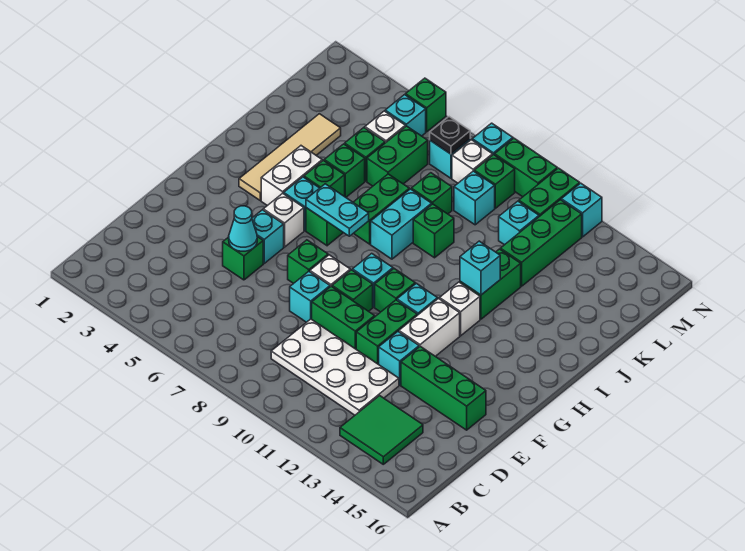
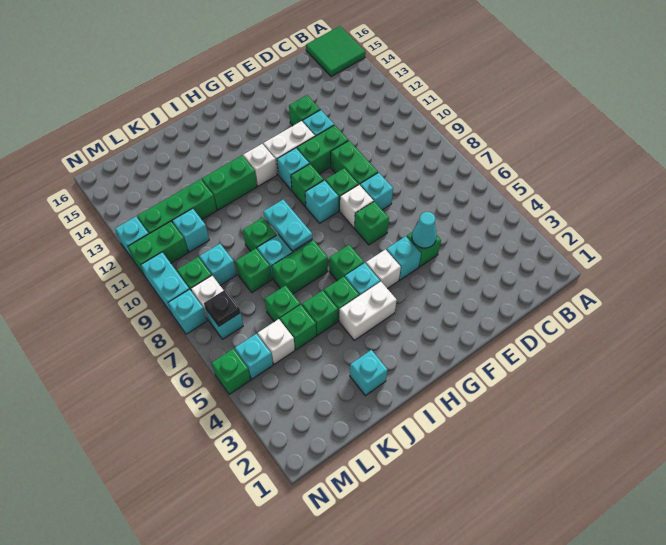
green tile B13:C14 level 1 -> green tile A15:B16 level 1
white plate C9:D12 level 1 -> none
green brick E13:E15 level 1 -> green brick E13 level 1
tan tile H3:K3 level 1 -> none
cyan plate H6:H7 level 2 -> cyan plate I8:I9 level 2
cyan brick I12 level 2 -> cyan brick J2 level 1
green brick K6:L6 level 1 -> green brick K6 level 1
green brick N9:N10 level 1 -> cyan brick N9:N10 level 1

